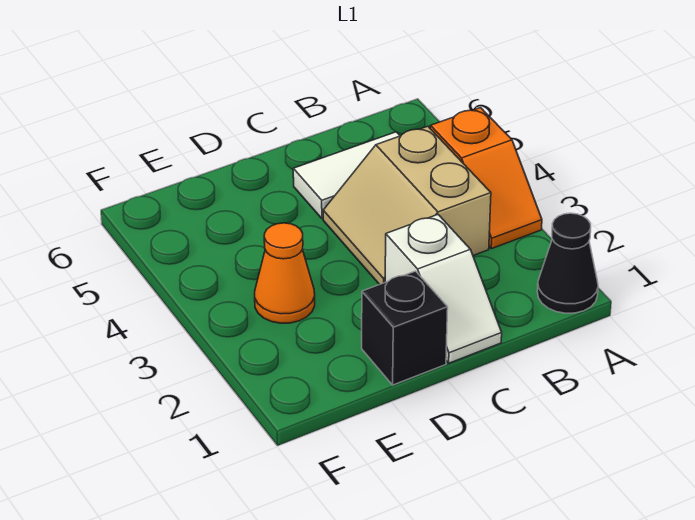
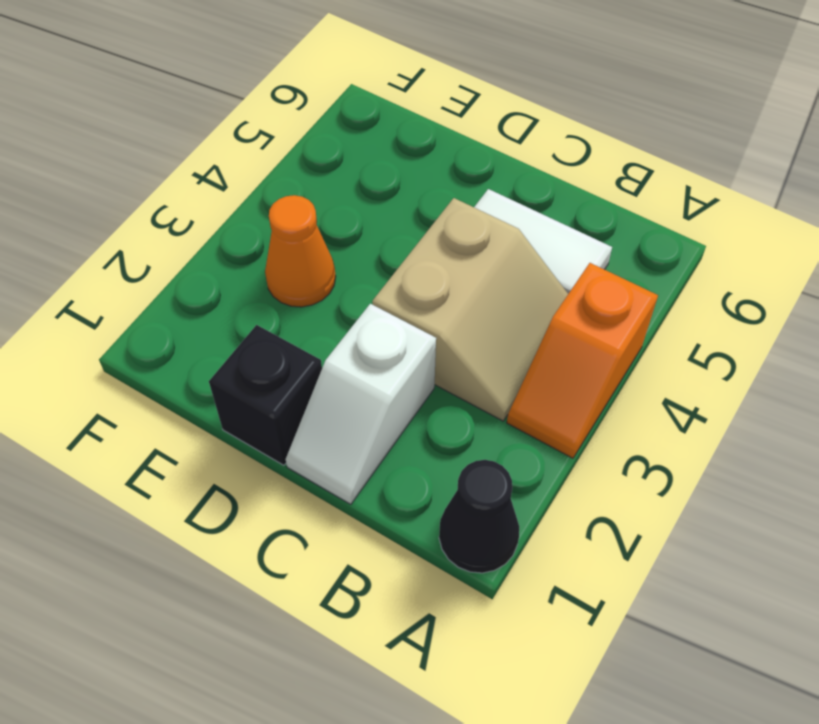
tan slope B3:C4 level 1 top B -> tan slope B3:C4 level 1 top C

